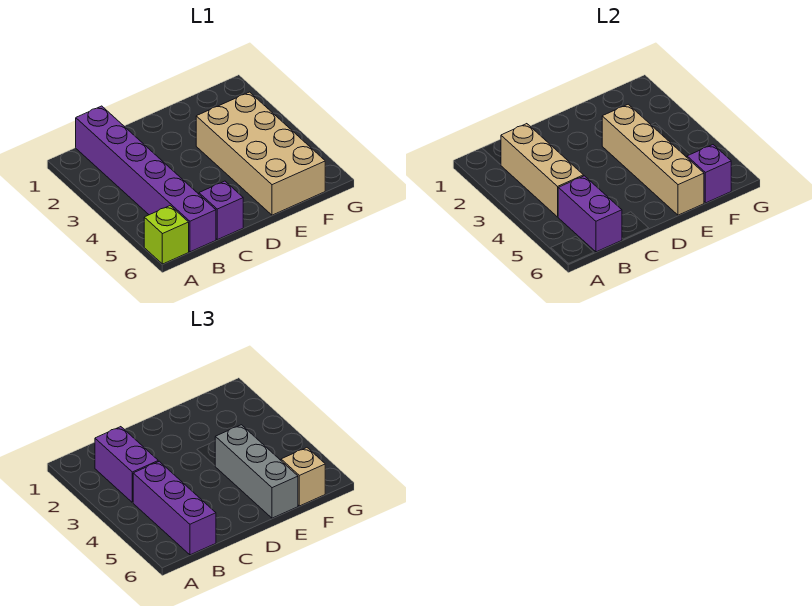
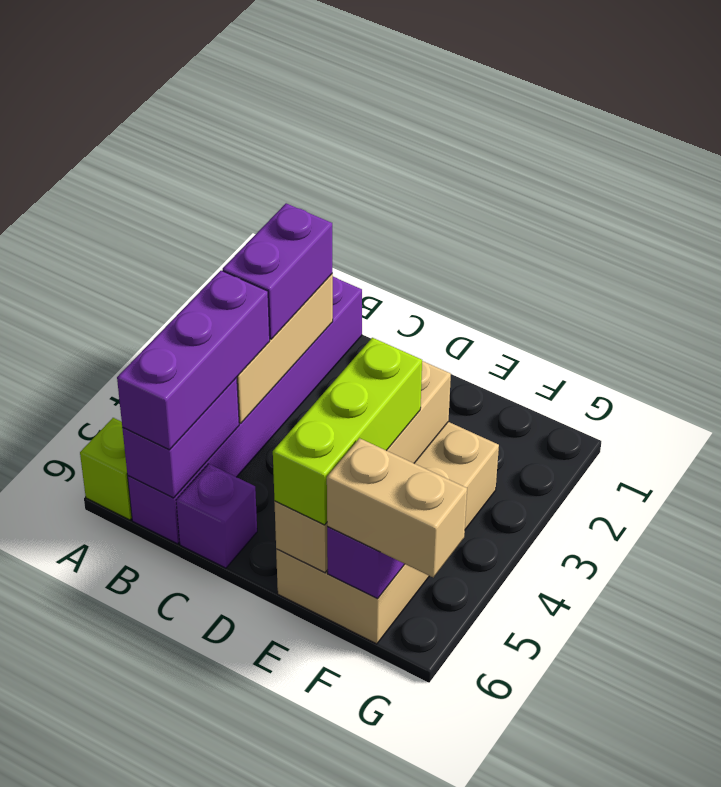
grey brick E4:E6 level 3 -> lime brick E4:E6 level 3
tan brick F6 level 3 -> tan brick F6:G6 level 3

